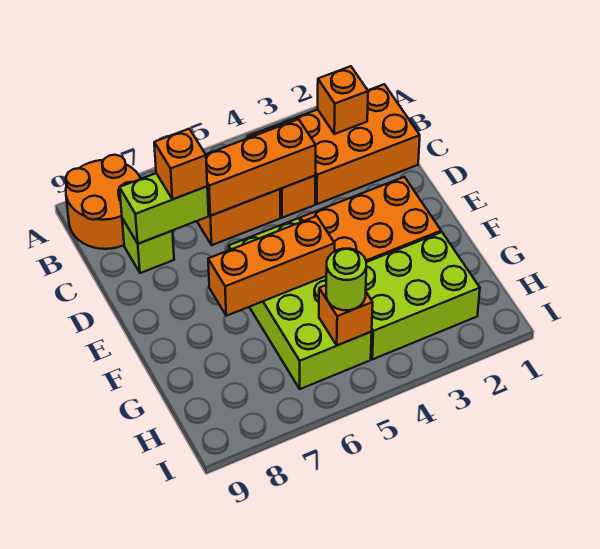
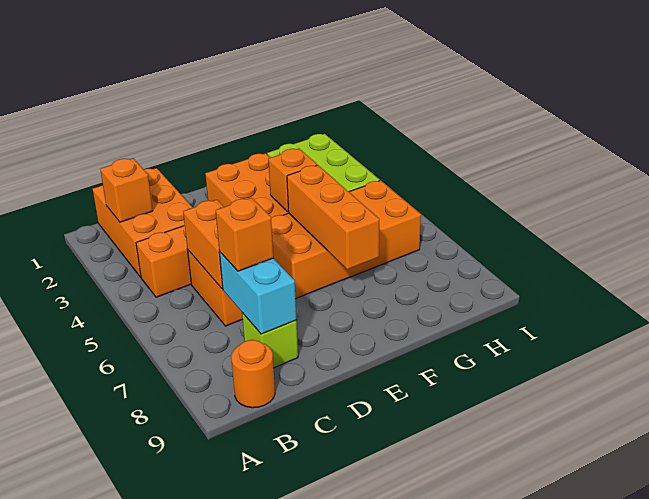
orange round brick A8:B9 level 1 -> orange round brick B9 level 1
orange brick C4:C6 level 2 -> orange brick C5:C6 level 2
lime brick C7:C8 level 2 -> cyan brick C7:C8 level 2
lime brick E5:H6 level 1 -> orange brick E5:H6 level 1
orange brick H5 level 2 -> orange brick F4 level 2
lime round brick H5 level 3 -> none

